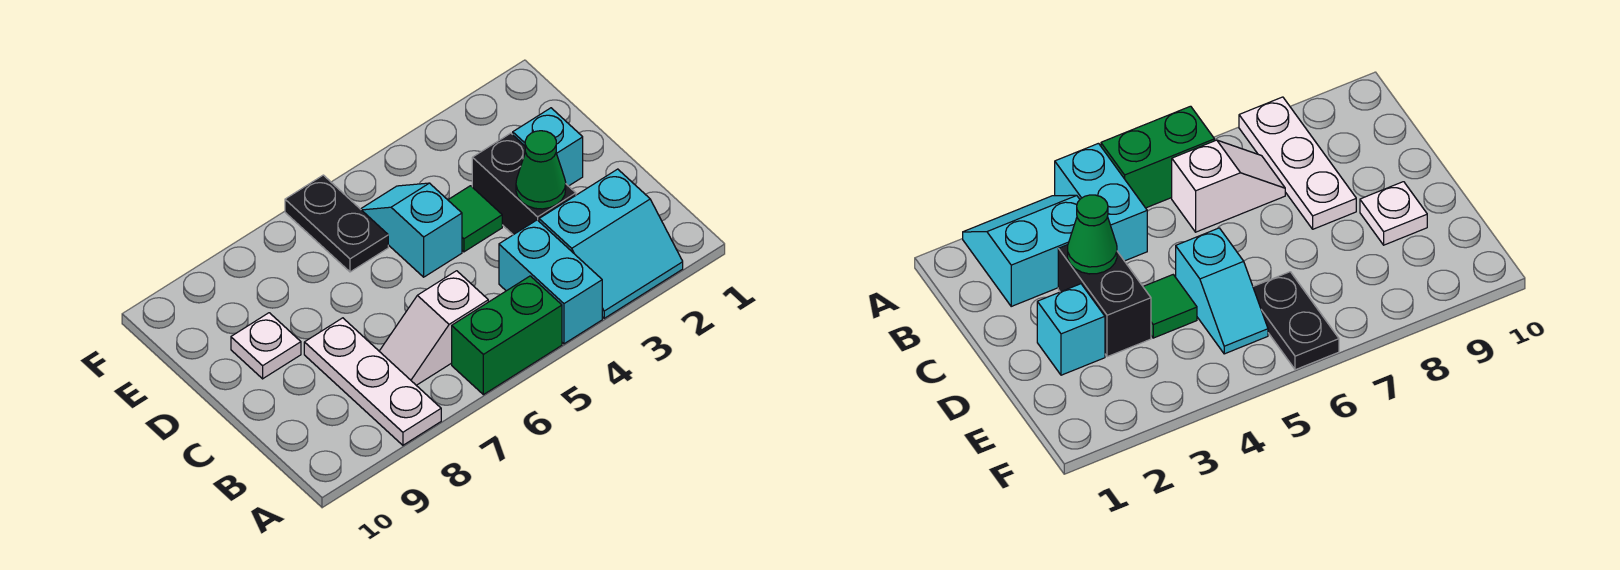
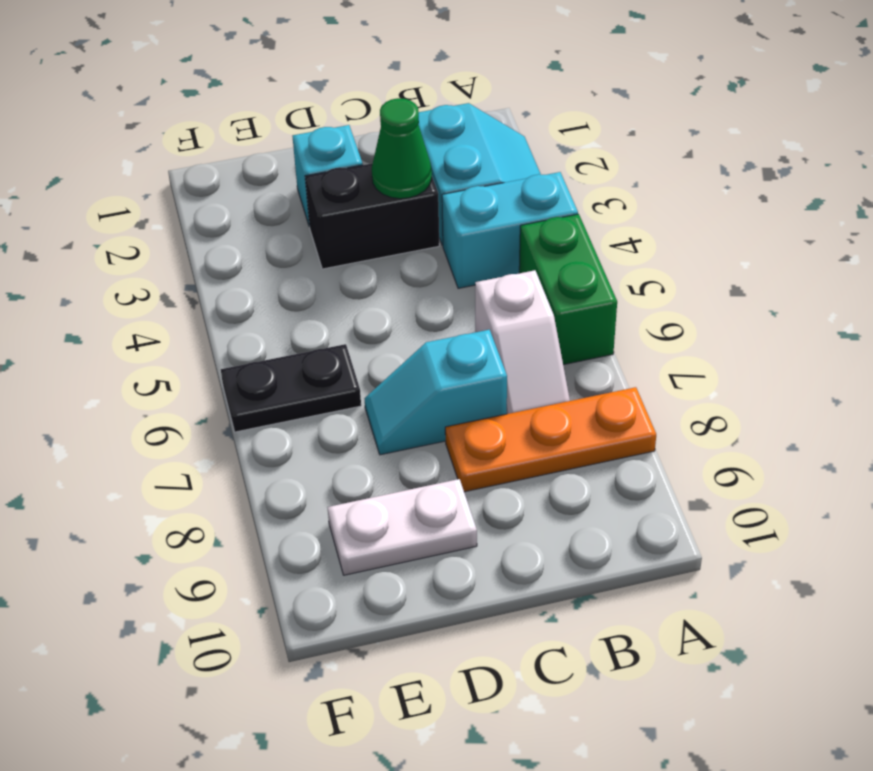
white plate A8:C8 level 1 -> orange plate A8:C8 level 1
green tile D4 level 1 -> none
cyan slope D5:E5 level 1 top D -> cyan slope C7:D7 level 1 top C
white plate D9 level 1 -> white plate D9:E9 level 1

